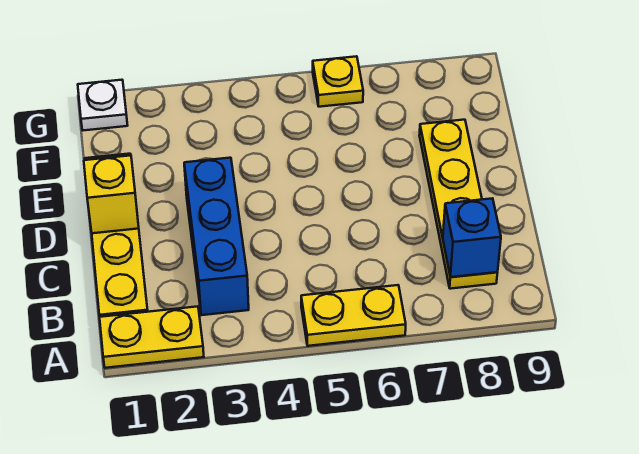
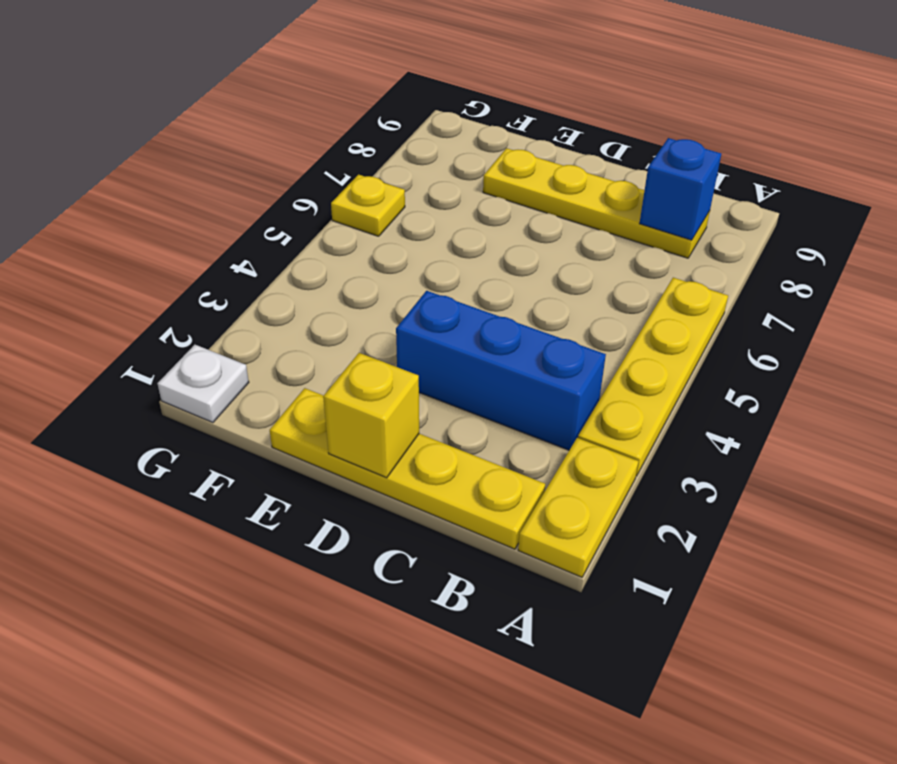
yellow plate A5:A6 level 1 -> yellow plate A3:A6 level 1

